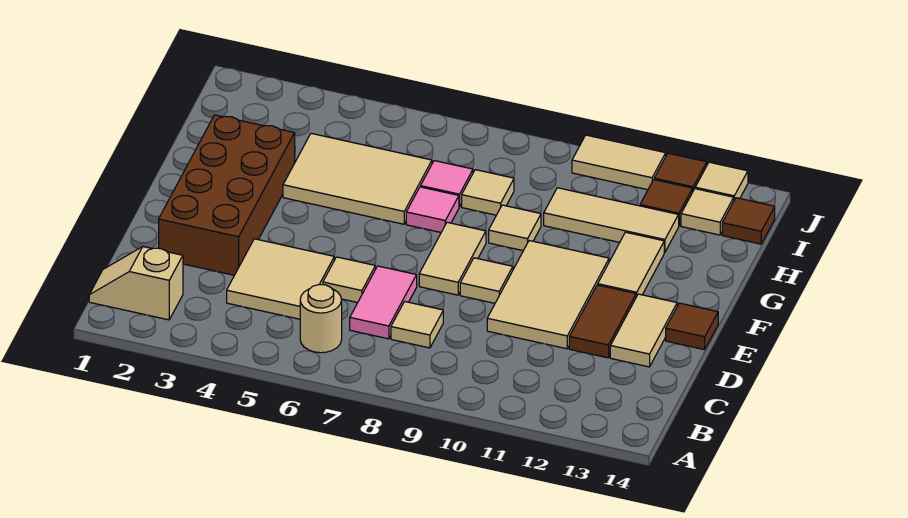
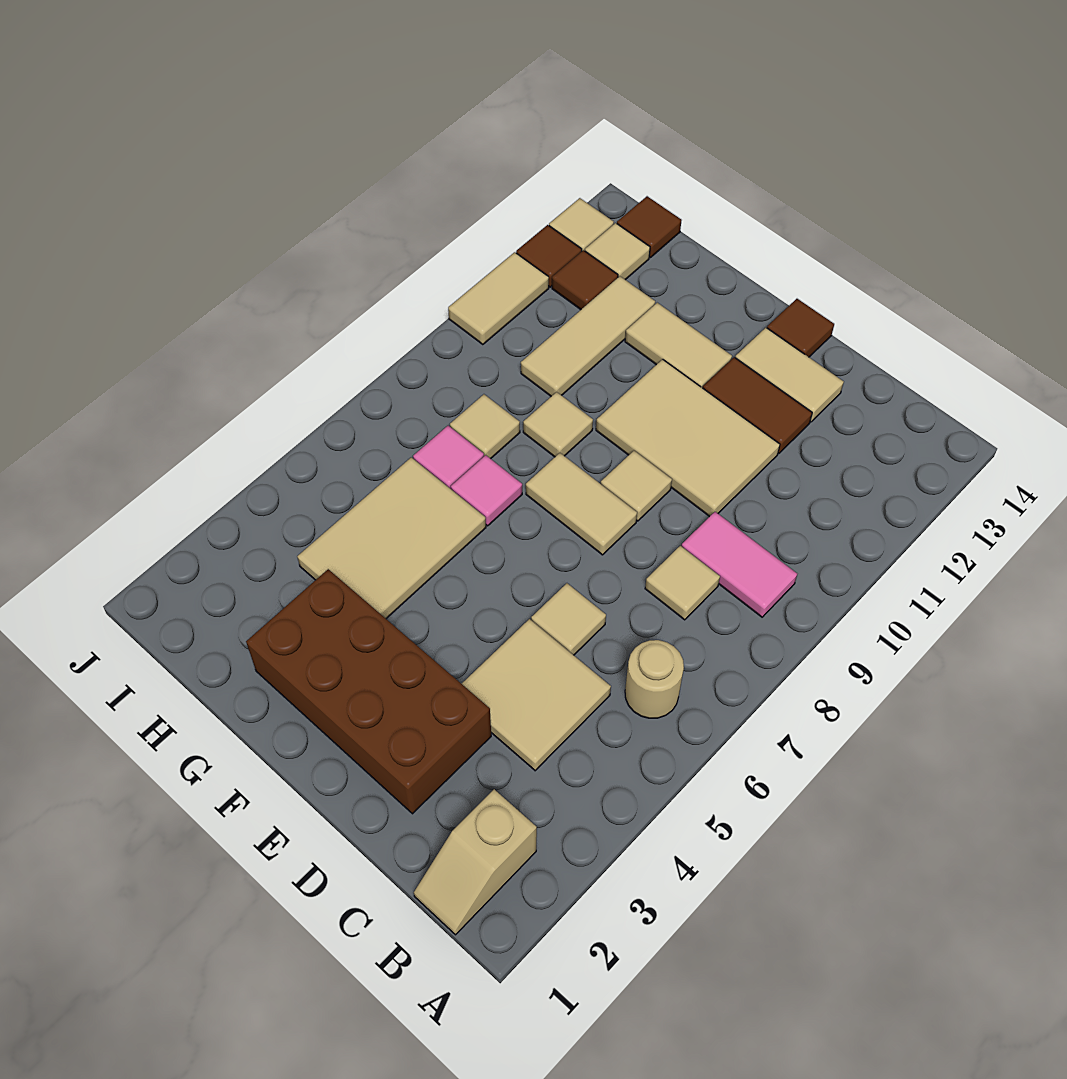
pink tile C7:D7 level 1 -> pink tile B9:C9 level 1

